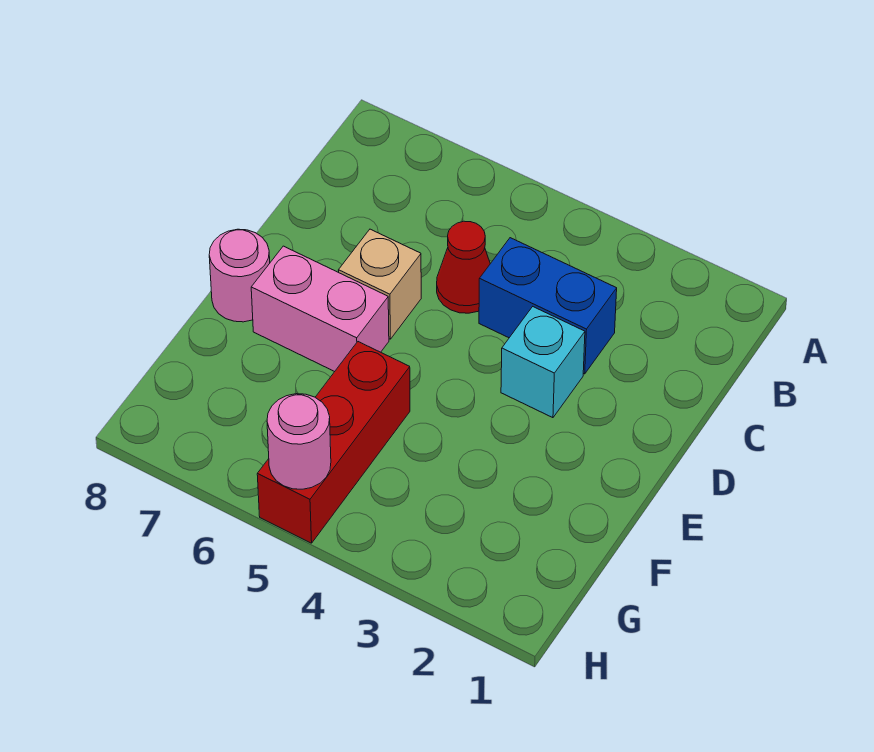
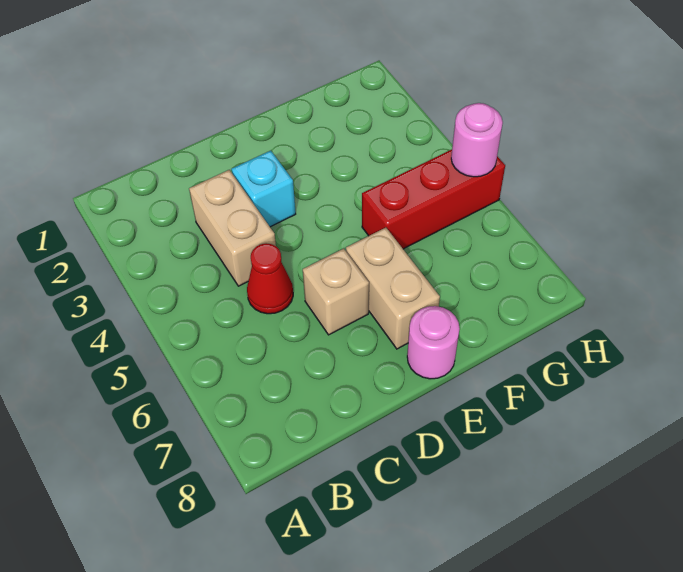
blue brick C3:C4 level 1 -> tan brick C3:C4 level 1
pink brick E6:E7 level 1 -> tan brick E6:E7 level 1

